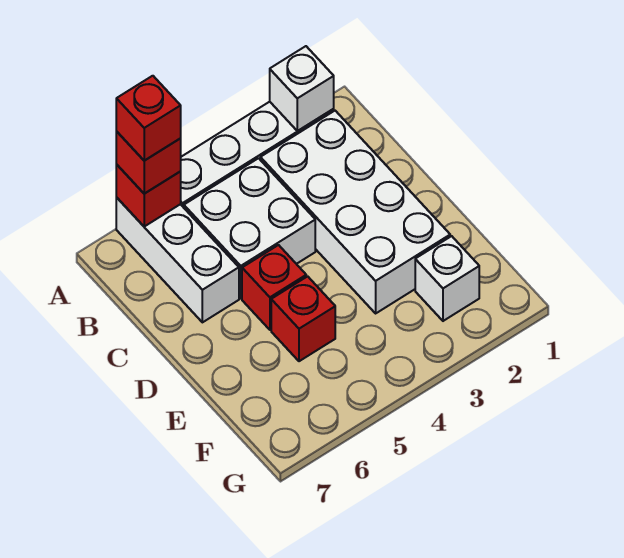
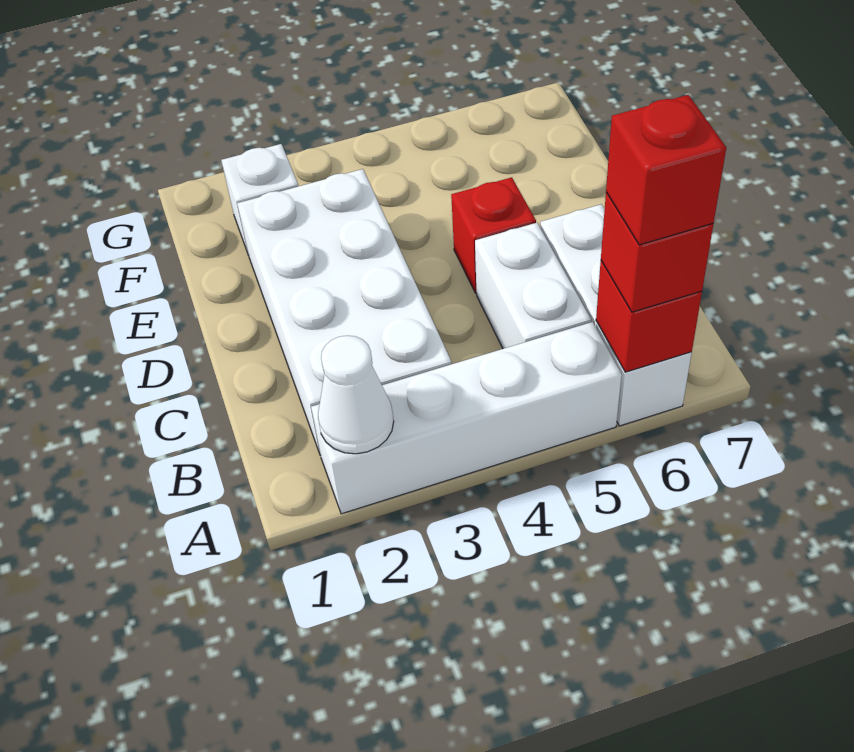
white brick A2 level 2 -> white cone A2 level 2
white brick B4:C5 level 1 -> white brick B5:C5 level 1
red brick E5 level 1 -> none

